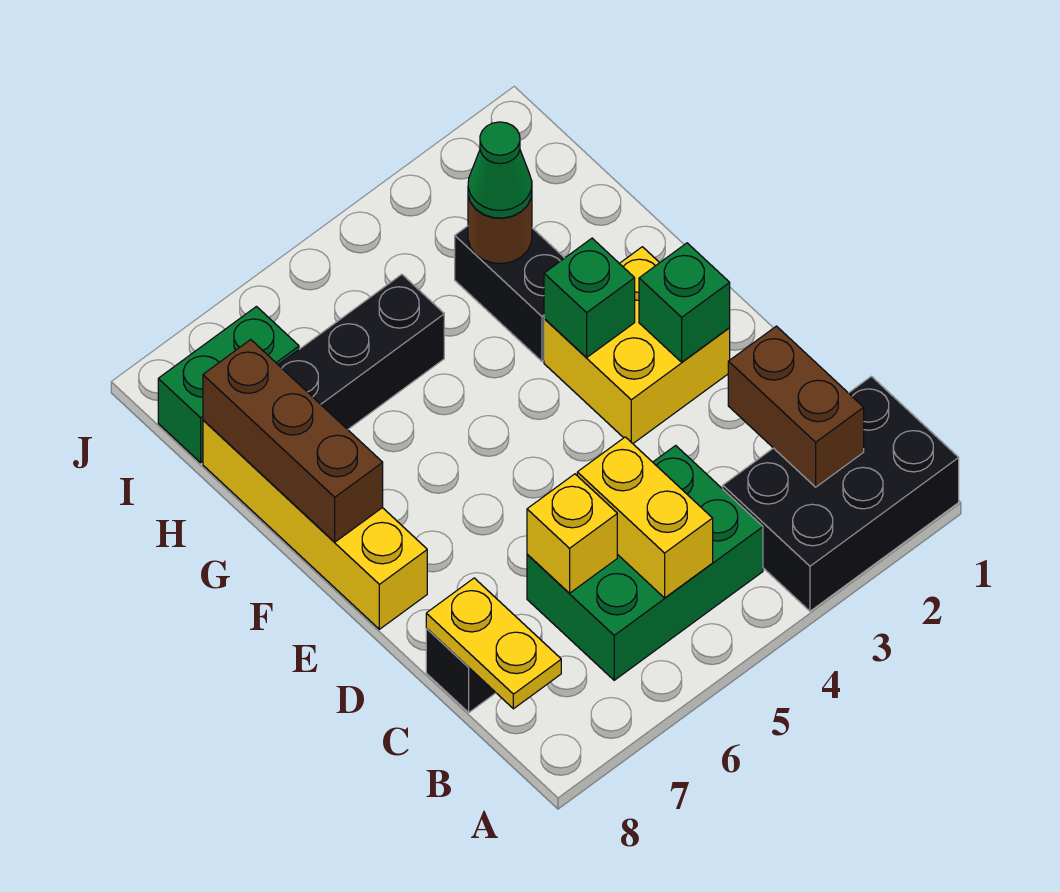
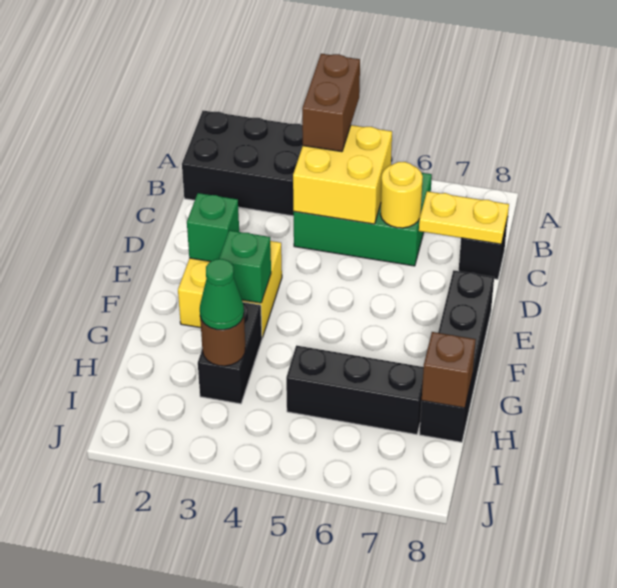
brown brick B2:C2 level 2 -> brown brick A4:B4 level 3
yellow brick B5:C5 level 2 -> yellow brick B4:C5 level 2
yellow plate B8:C8 level 2 -> yellow plate C7:C8 level 2
yellow brick C6 level 2 -> yellow round brick C6 level 2
yellow brick E8:H8 level 1 -> black brick E8:H8 level 1
brown brick F8:H8 level 2 -> brown brick H8 level 2
green brick I7:I8 level 1 -> none

